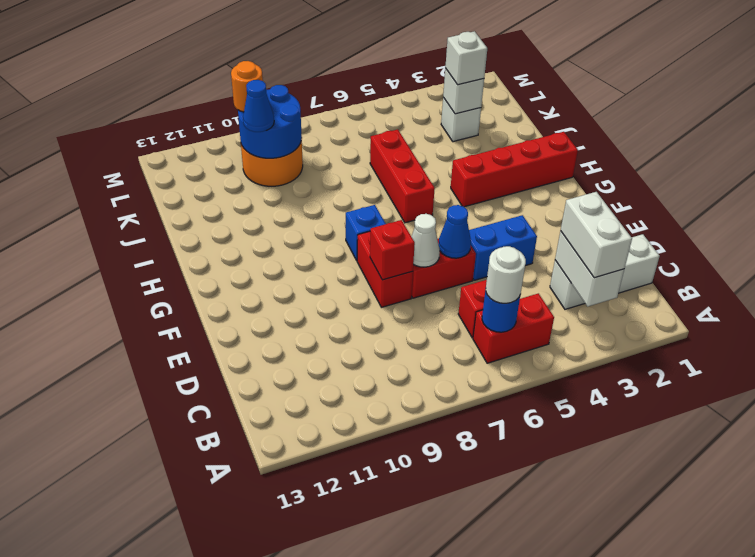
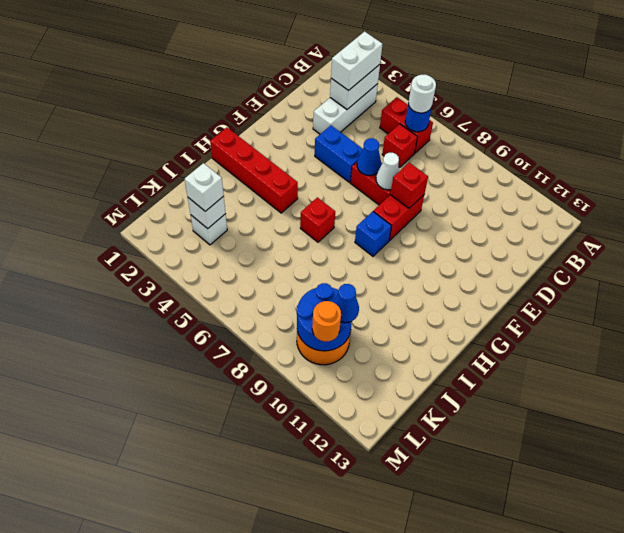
white brick C1:C3 level 1 -> white brick B3:D3 level 1
red brick H6:J6 level 1 -> red brick H6 level 1

